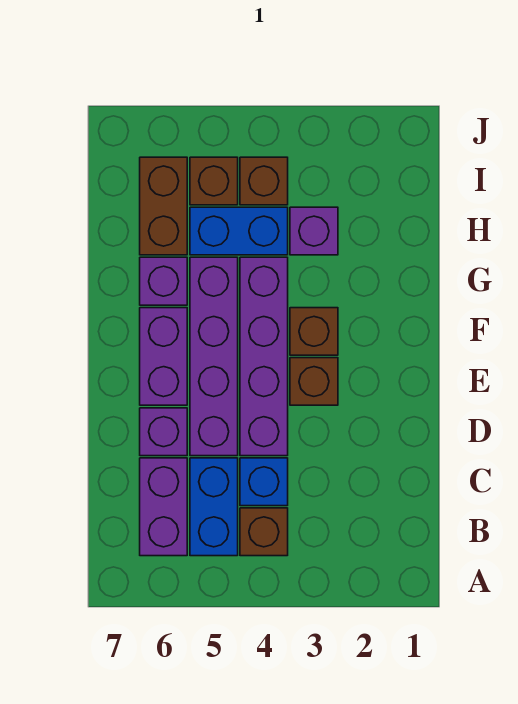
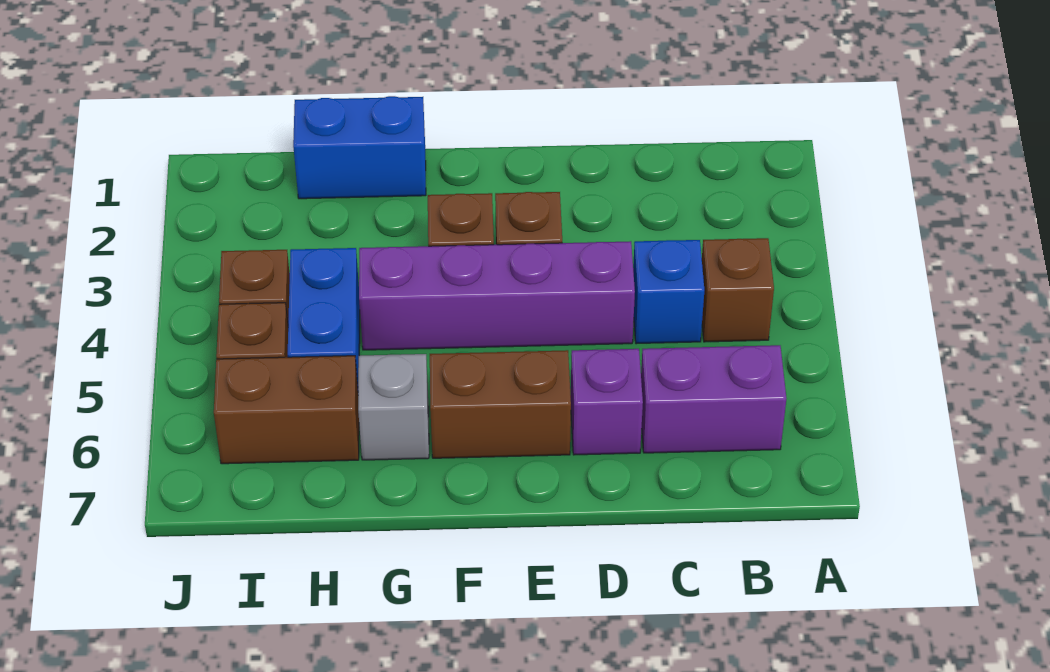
blue brick B5:C5 level 1 -> blue brick G1:H1 level 1
purple brick D5:G5 level 1 -> none
purple brick E6:F6 level 1 -> brown brick E6:F6 level 1
purple brick G6 level 1 -> grey brick G6 level 1
purple brick H3 level 1 -> none

